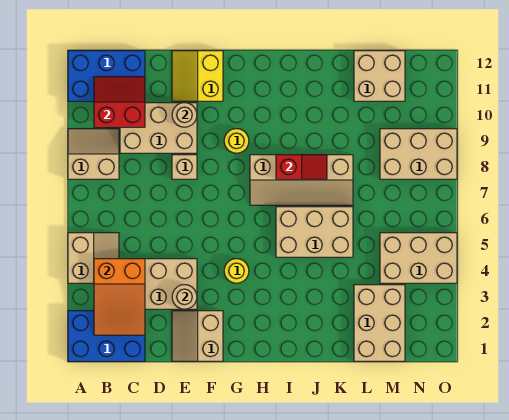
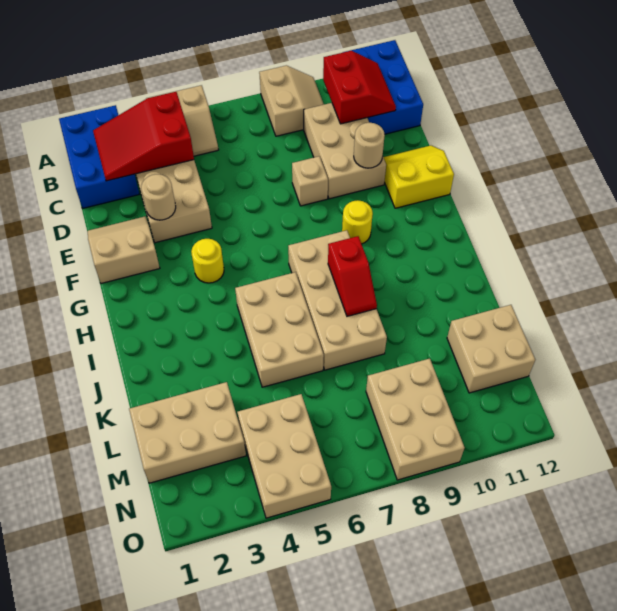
orange slope B2:C4 level 2 top 4 -> red slope B2:C4 level 2 top 4
tan slope H7:K8 level 1 top 8 -> tan brick H7:K8 level 1

